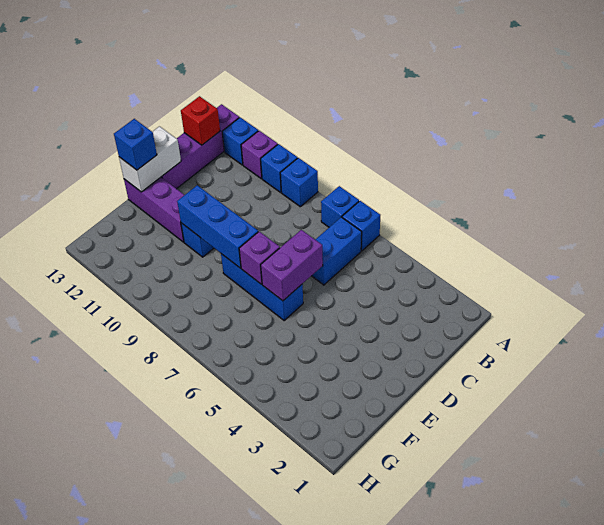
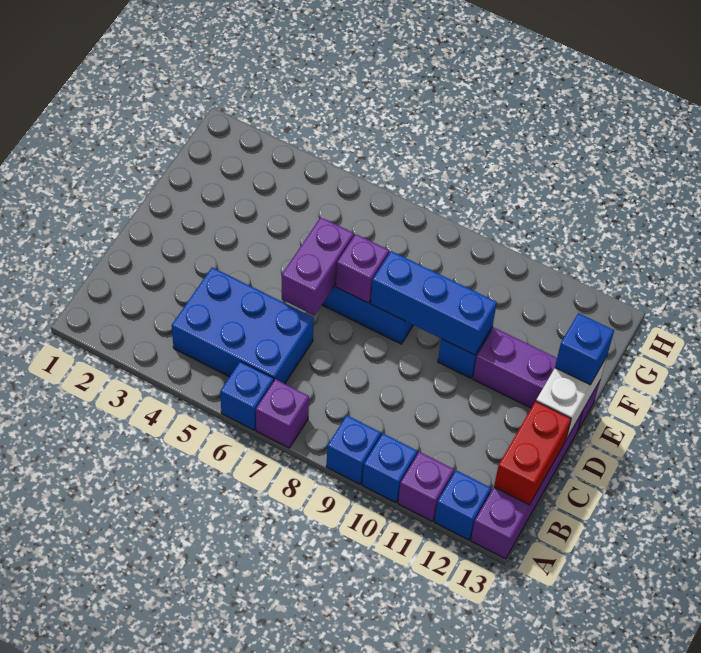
blue brick A7 level 1 -> purple brick A7 level 1
blue brick B6:C6 level 1 -> blue brick B4:C6 level 1
red brick B13 level 2 -> red brick B13:C13 level 2

